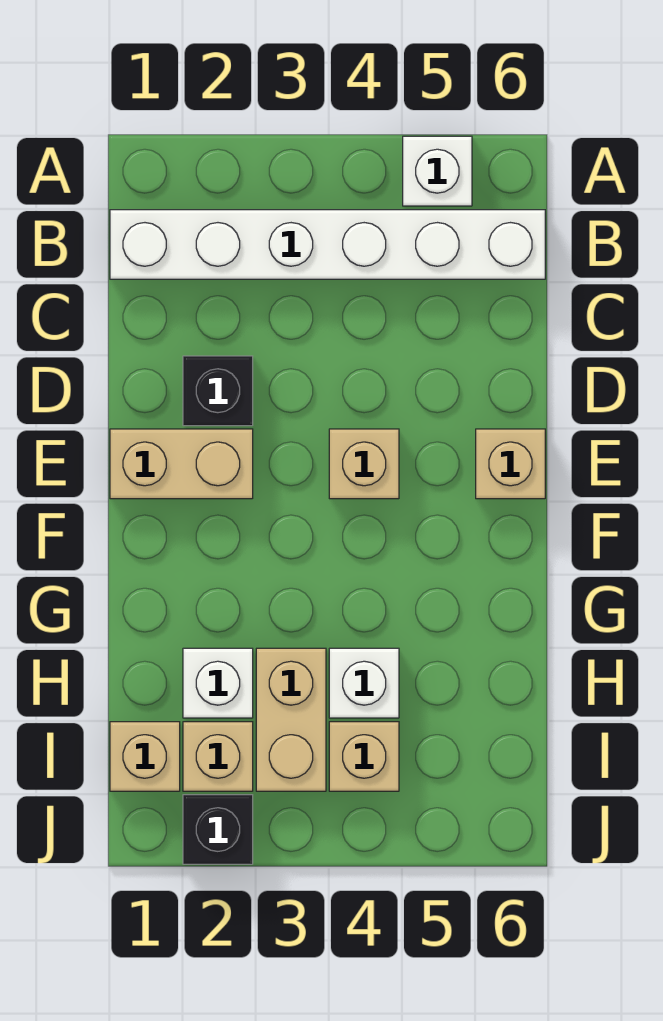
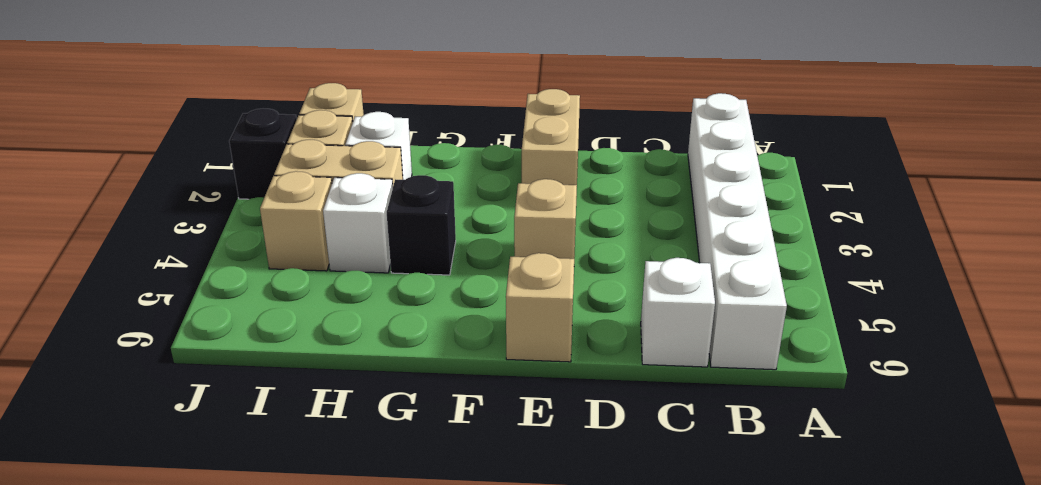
white brick A5 level 1 -> white brick C6 level 1
black brick D2 level 1 -> black brick G4 level 1

